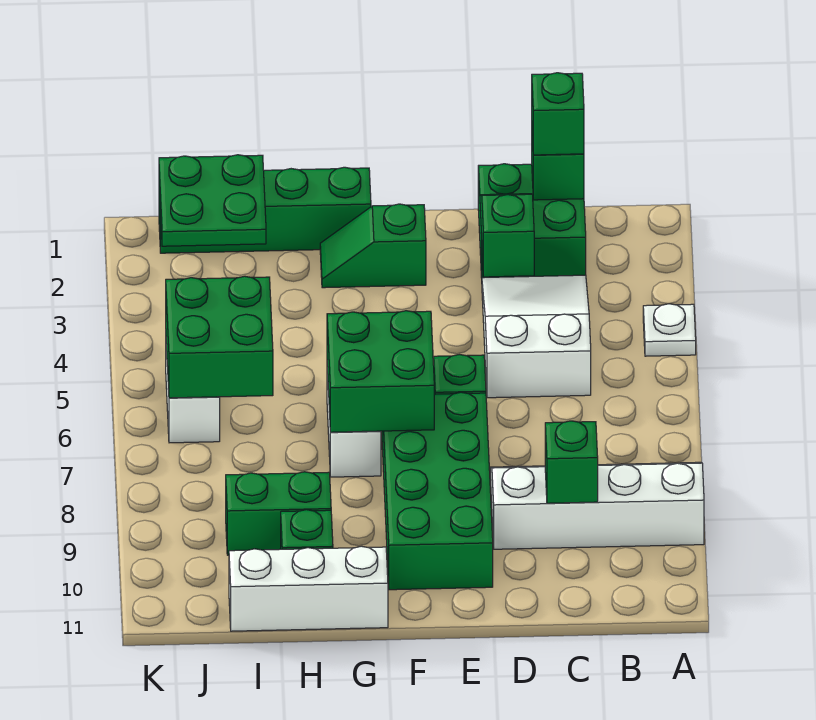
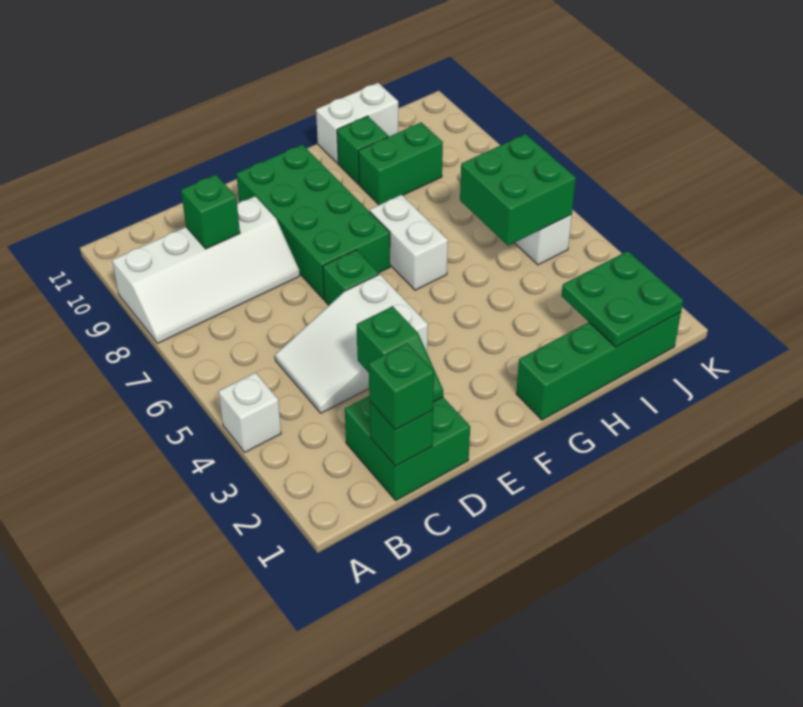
white plate A4 level 1 -> white brick A4 level 1
white slope C3:D5 level 1 top 5 -> white slope C4:E5 level 1 top E
green slope F2:G2 level 1 top F -> none
green brick F6:G7 level 2 -> none
white brick G11:I11 level 1 -> white brick H11:I11 level 1

